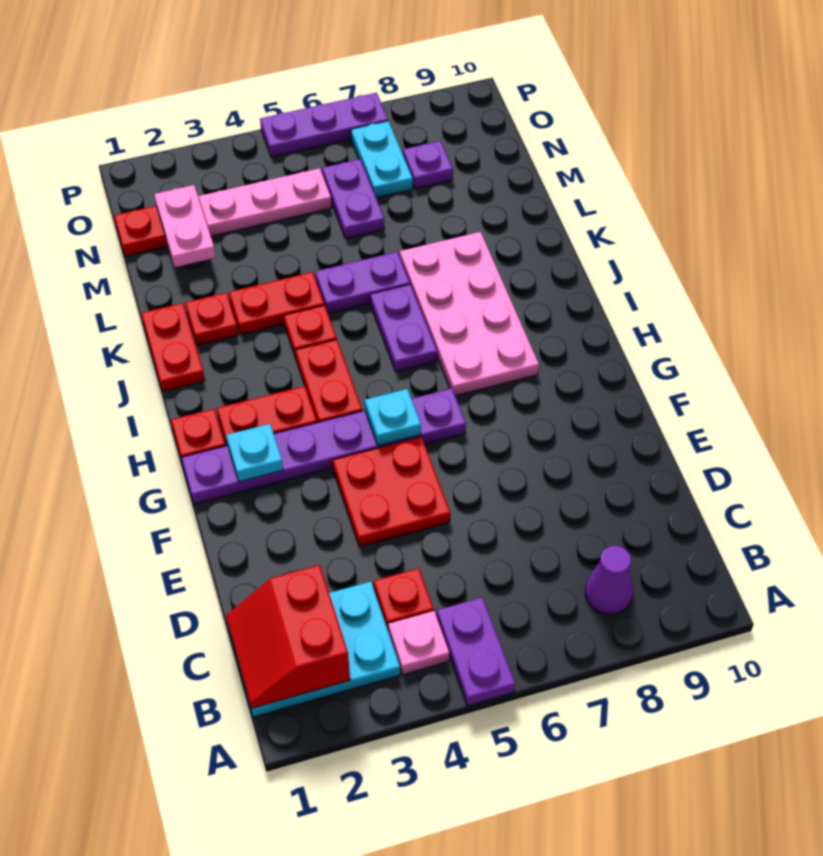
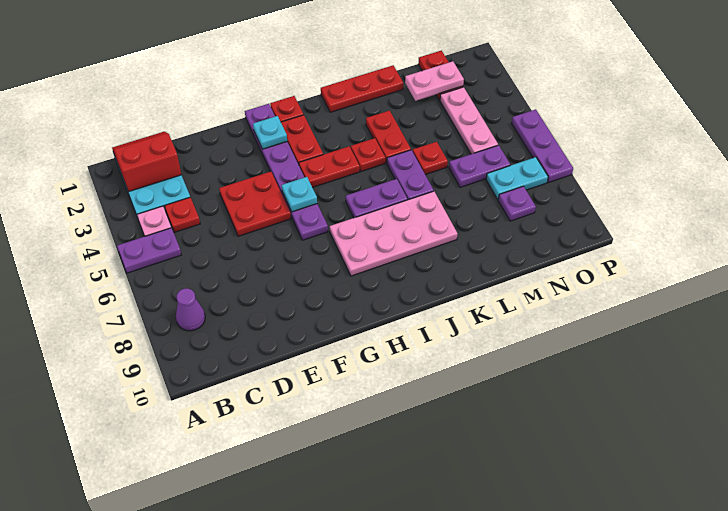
red plate J1:K1 level 1 -> red plate J1:L1 level 1
red plate K2 level 1 -> red plate L5 level 1

